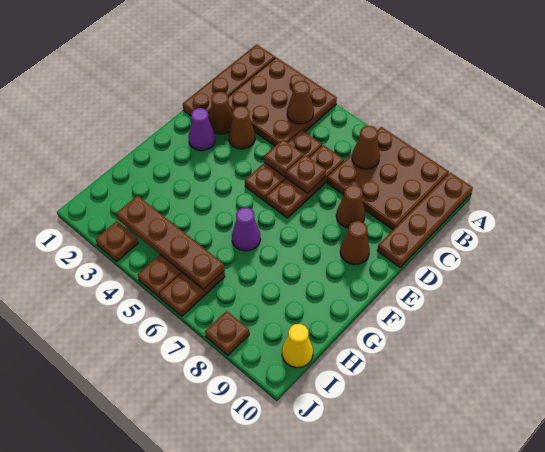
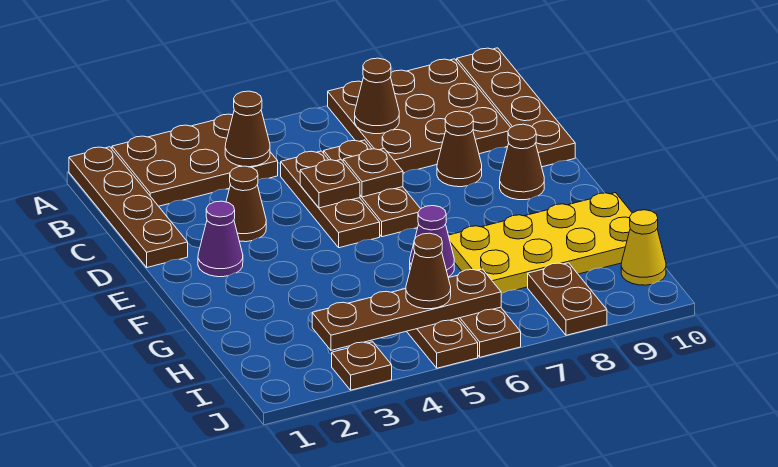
brown plate A2:C4 level 1 -> brown plate A2:B4 level 1
brown cone D2 level 1 -> brown cone I5 level 3
none -> yellow plate G7:H10 level 1
brown plate J8 level 1 -> brown plate I8:J8 level 1

